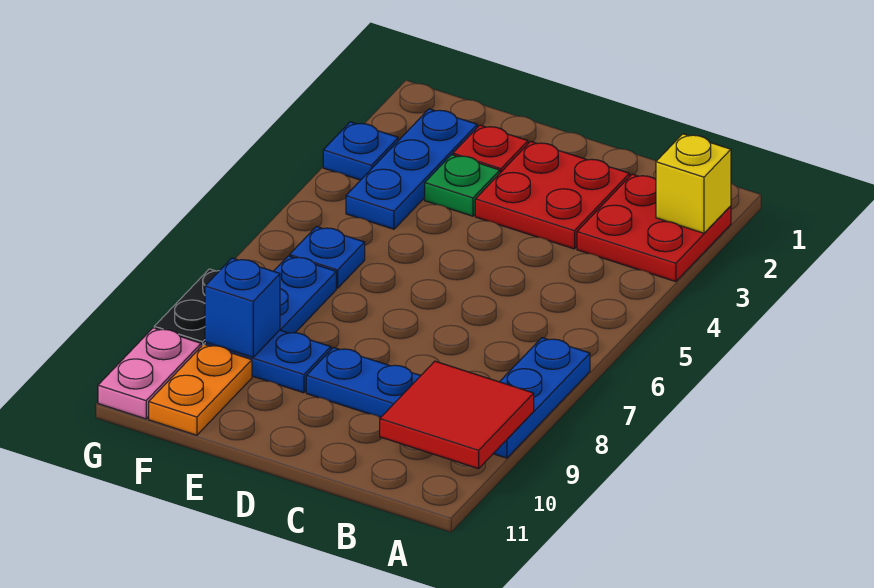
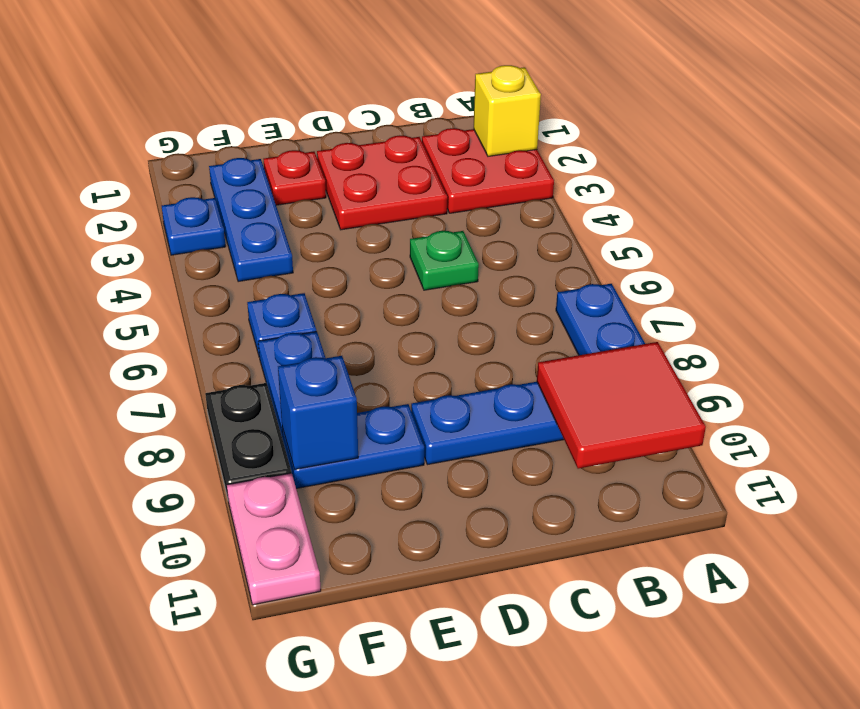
green plate E3 level 1 -> green plate C5 level 1
orange plate F10:F11 level 1 -> none

